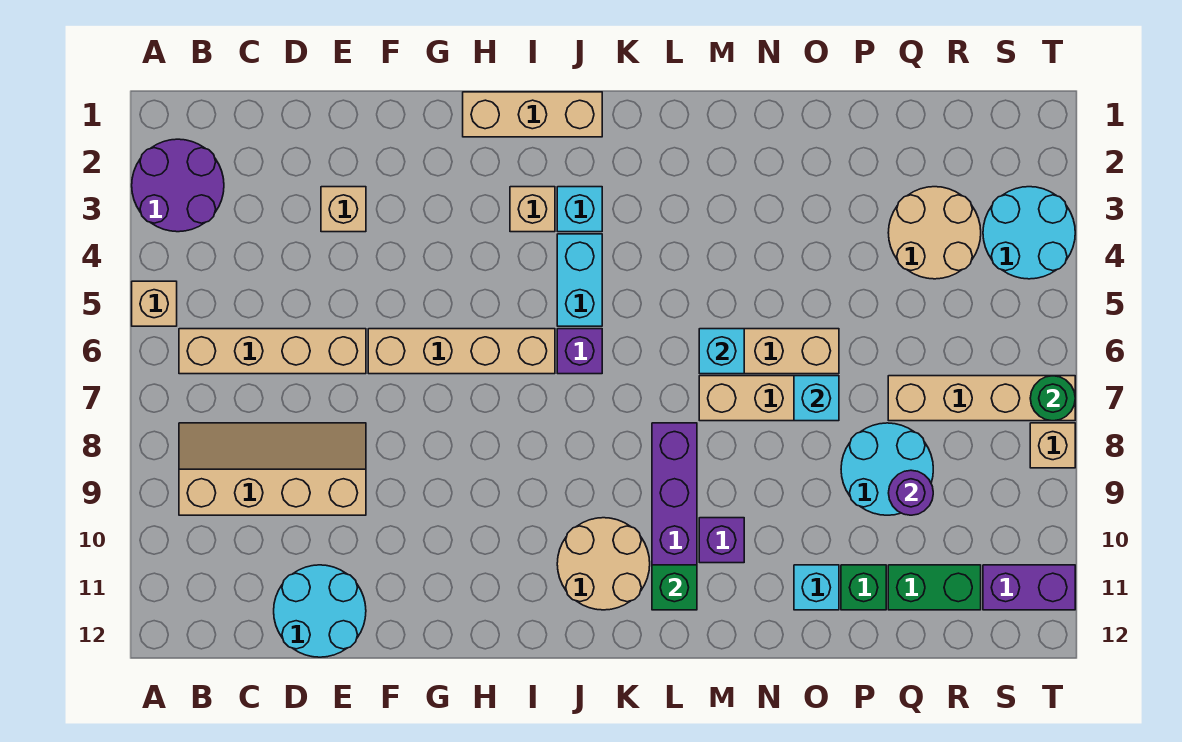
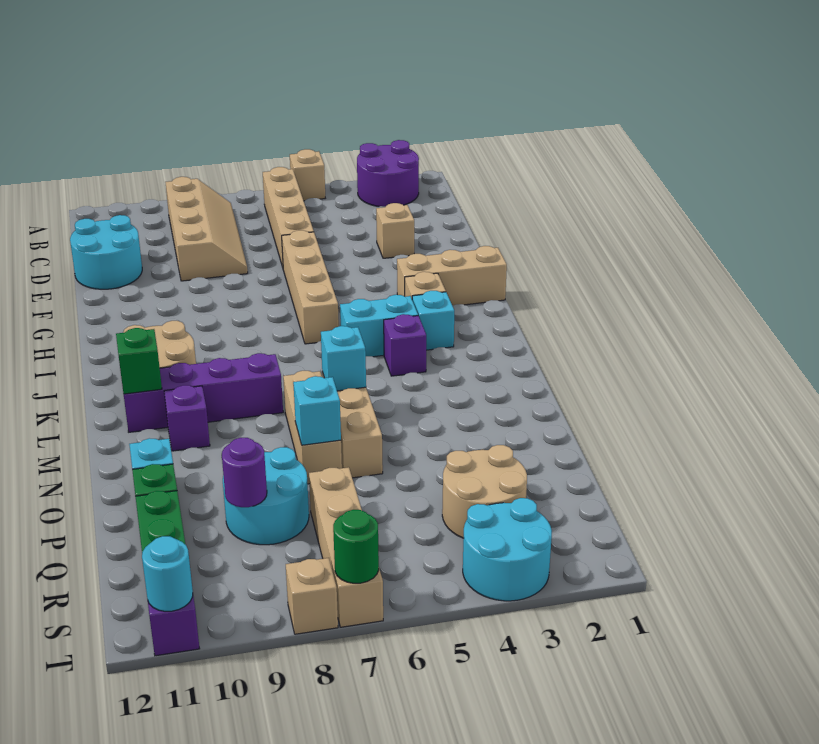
tan brick H1:J1 level 1 -> tan brick H1:H3 level 1
purple brick J6 level 1 -> purple brick K4 level 1
none -> cyan round brick T11 level 2

